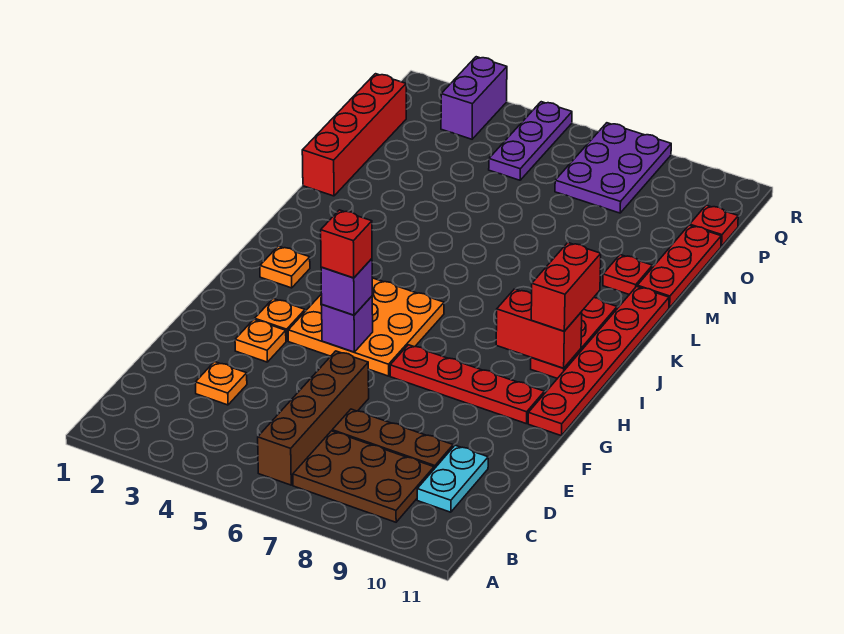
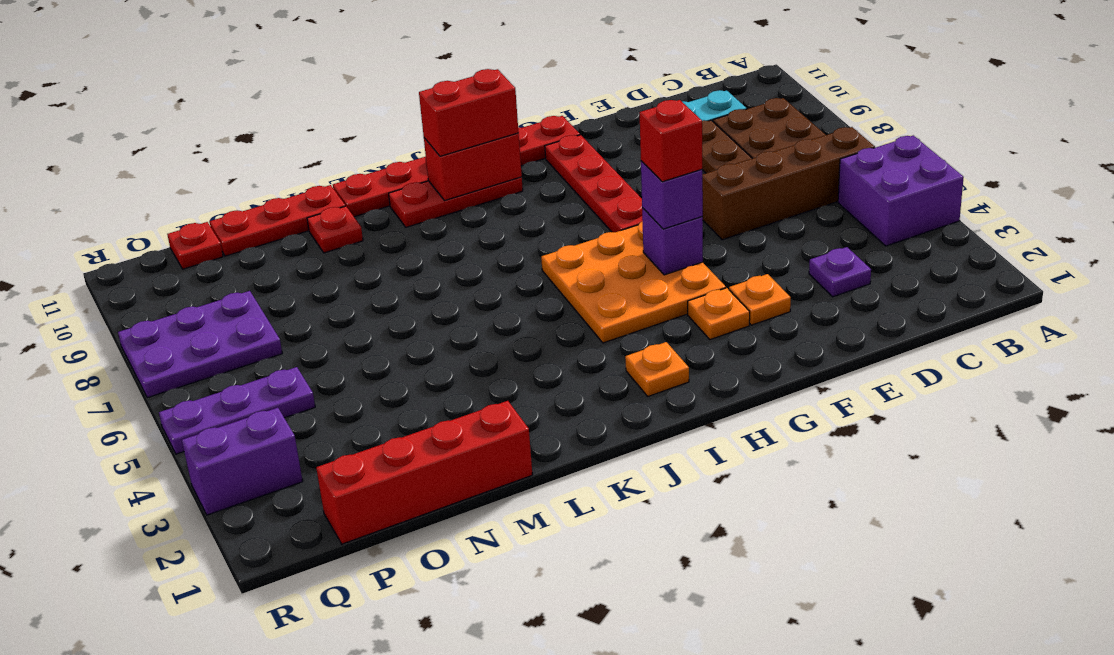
none -> purple brick A4:B5 level 1
orange plate D3 level 1 -> purple plate D3 level 1
red brick I9:I10 level 2 -> red brick I10:J10 level 2

